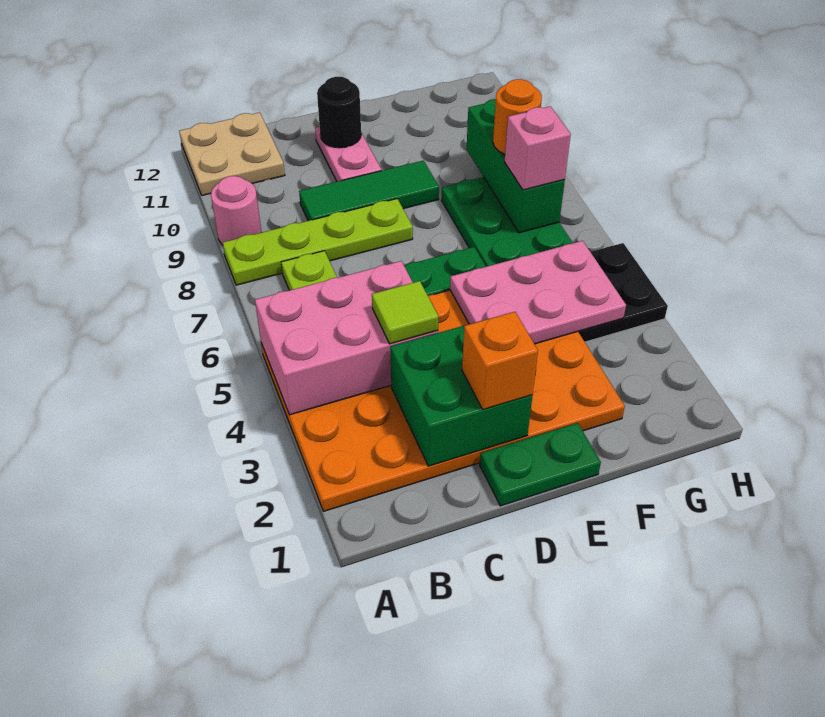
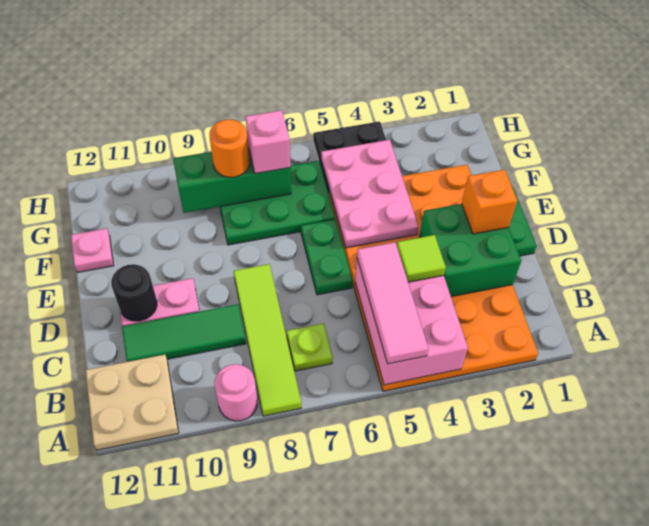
none -> pink tile A5:C5 level 3
lime plate A8:D8 level 1 -> lime tile A8:D8 level 1
green tile C9:E9 level 1 -> green tile C9:C11 level 1
none -> pink plate F12 level 1

